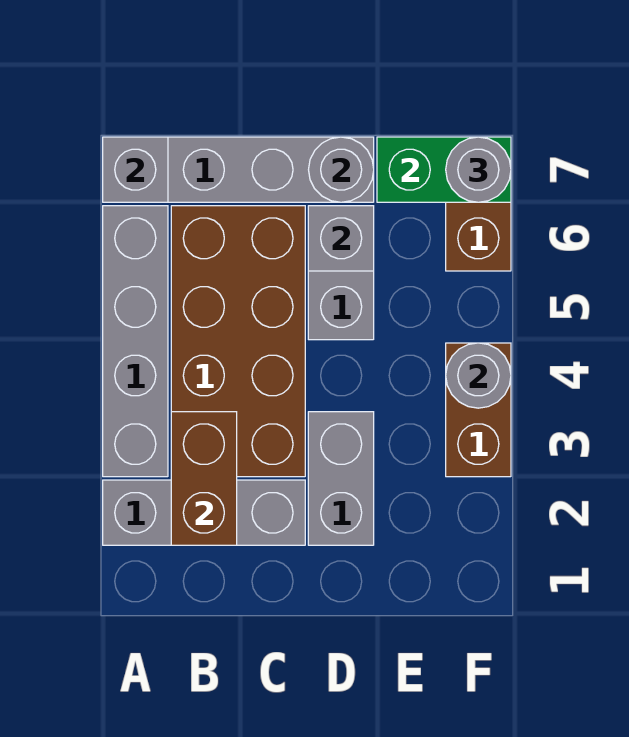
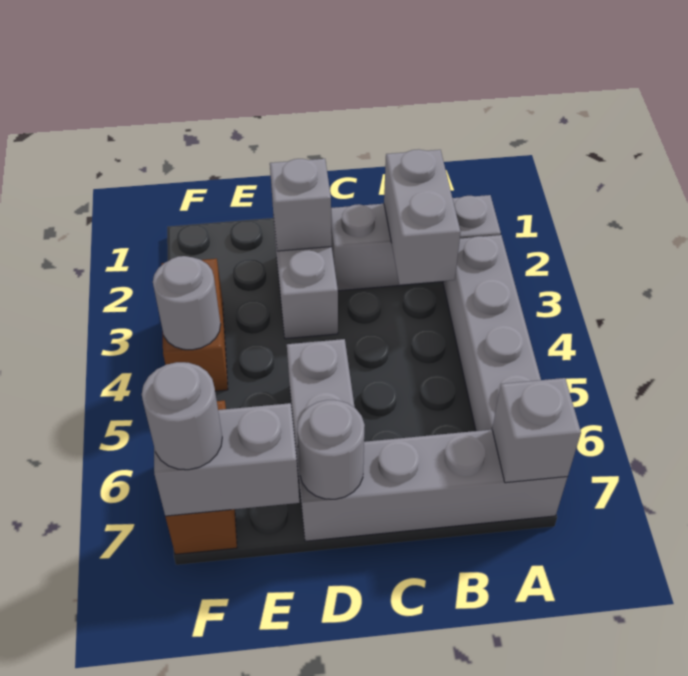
brown brick B2:B3 level 2 -> grey brick B2:B3 level 2
brown brick B3:C6 level 1 -> none
grey brick D6 level 2 -> grey brick D2 level 2
green brick E7:F7 level 2 -> grey brick E7:F7 level 2

